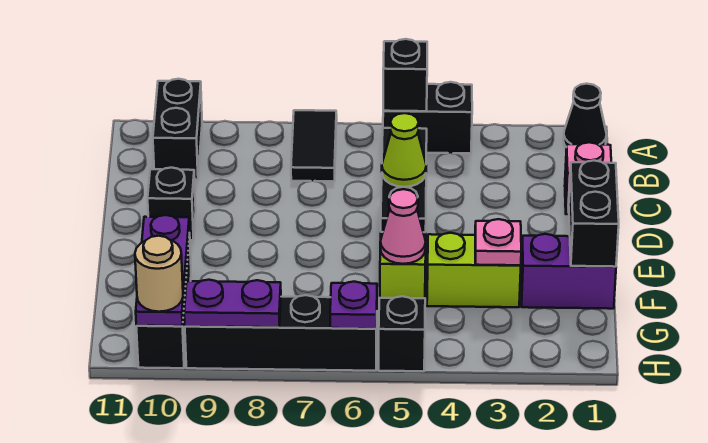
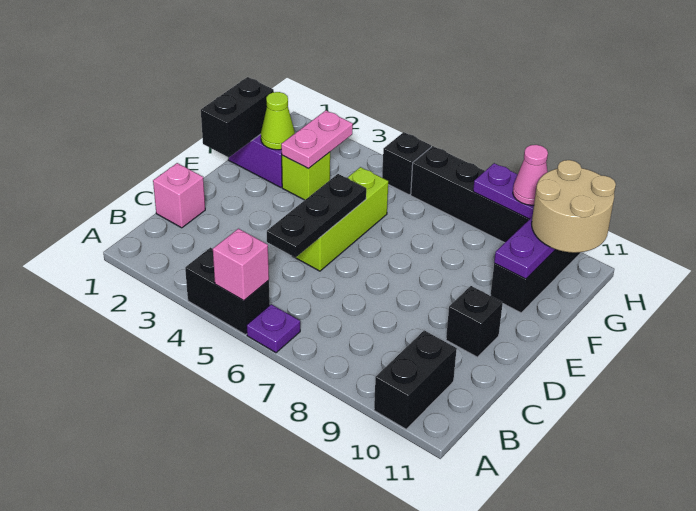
black cone A1 level 1 -> none
black brick A5 level 2 -> pink brick A5 level 2
black tile A7:B7 level 1 -> none
lime cone D5 level 3 -> lime cone F2 level 2
lime brick F3:F4 level 1 -> lime brick F3 level 1
pink plate F3 level 2 -> pink plate F3:G3 level 2
pink cone F5 level 2 -> pink cone H9 level 3
purple plate H6 level 2 -> purple plate A6 level 1
tan round brick H10 level 3 -> tan round brick G10:H11 level 3

